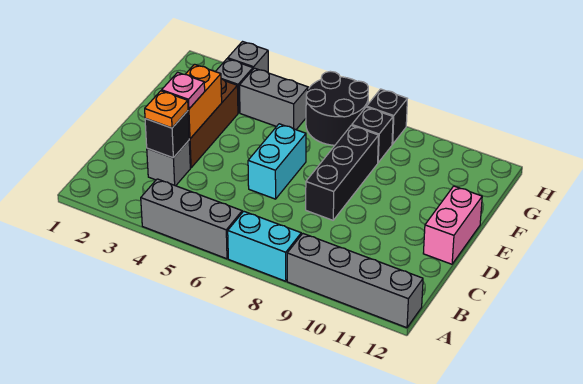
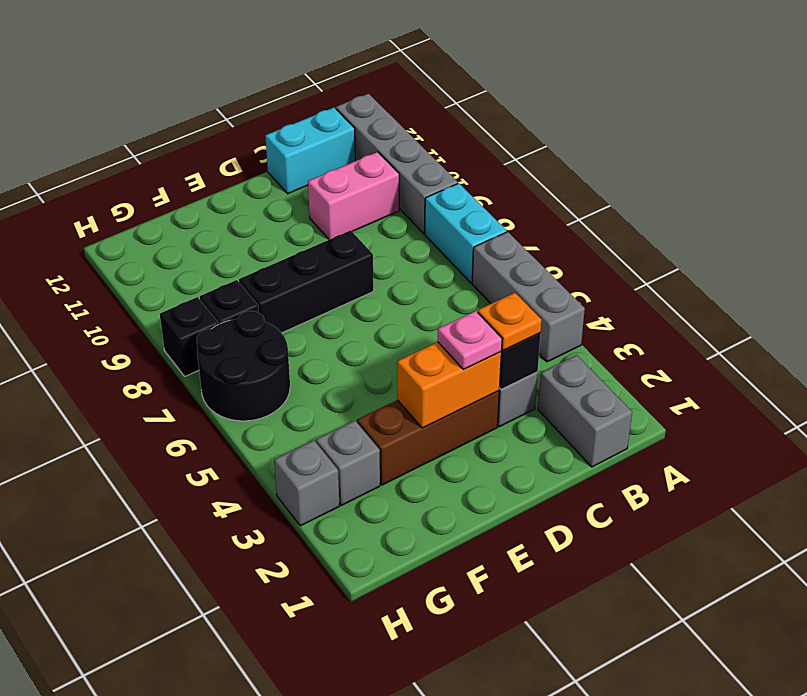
cyan brick D6:E6 level 1 -> cyan brick B12:C12 level 1
pink brick D12:E12 level 1 -> pink brick B10:C10 level 1
grey brick G4:G5 level 1 -> grey brick B1:B2 level 1

